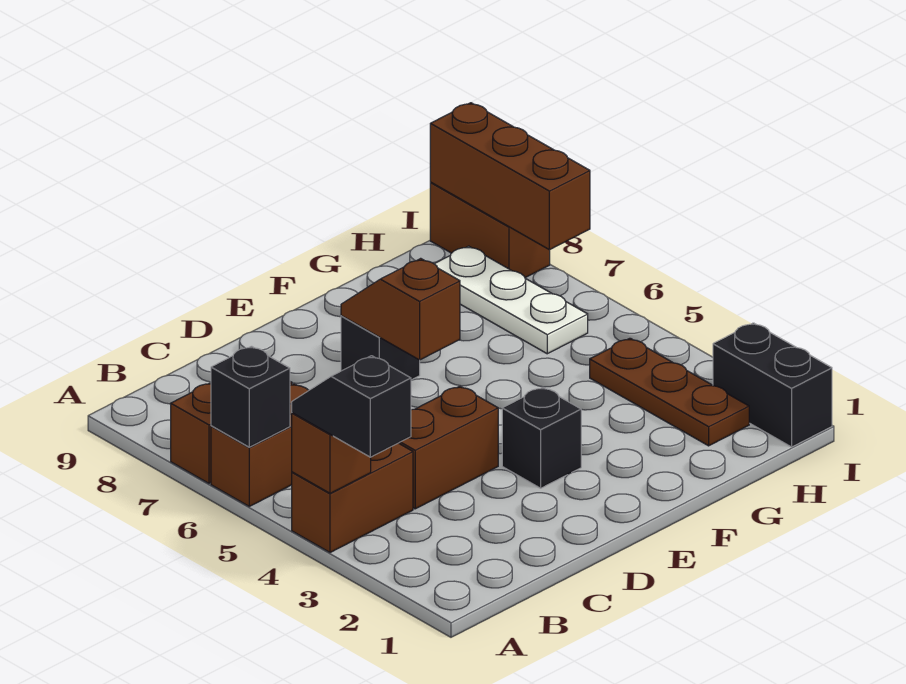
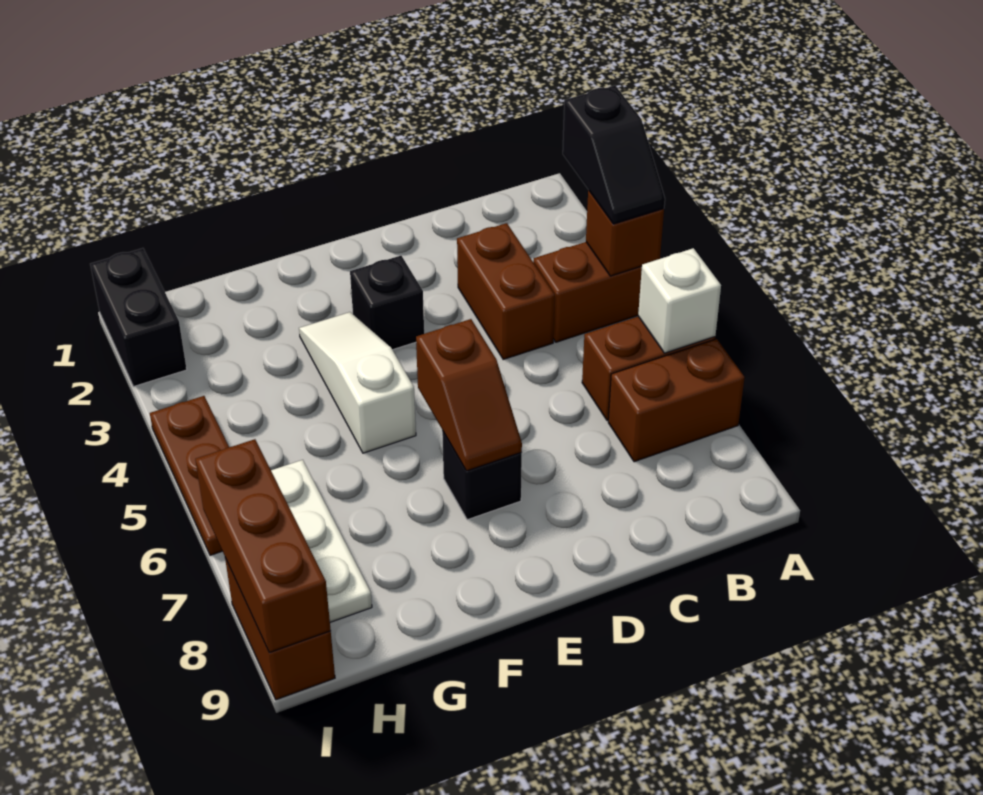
black brick A6 level 2 -> white brick A6 level 2
brown brick C4:D4 level 1 -> brown brick C3:C4 level 1
none -> white slope F3:F5 level 1 top 5
brown plate H2:H4 level 1 -> brown plate I4:I6 level 1

